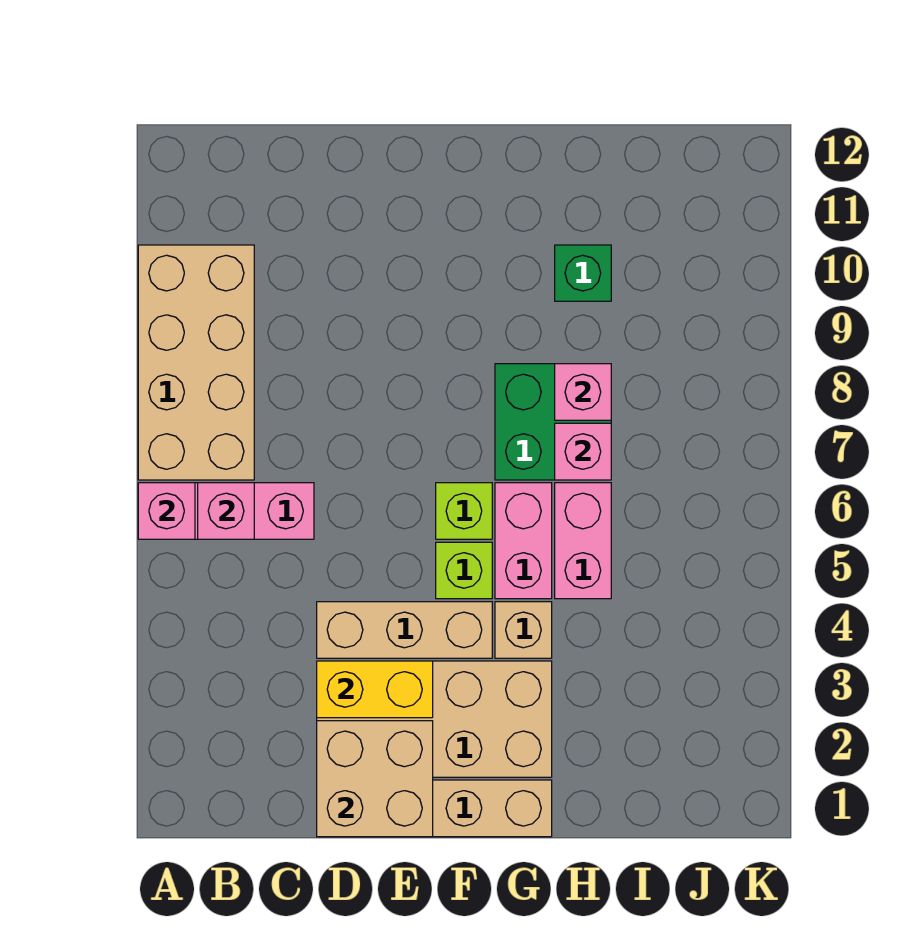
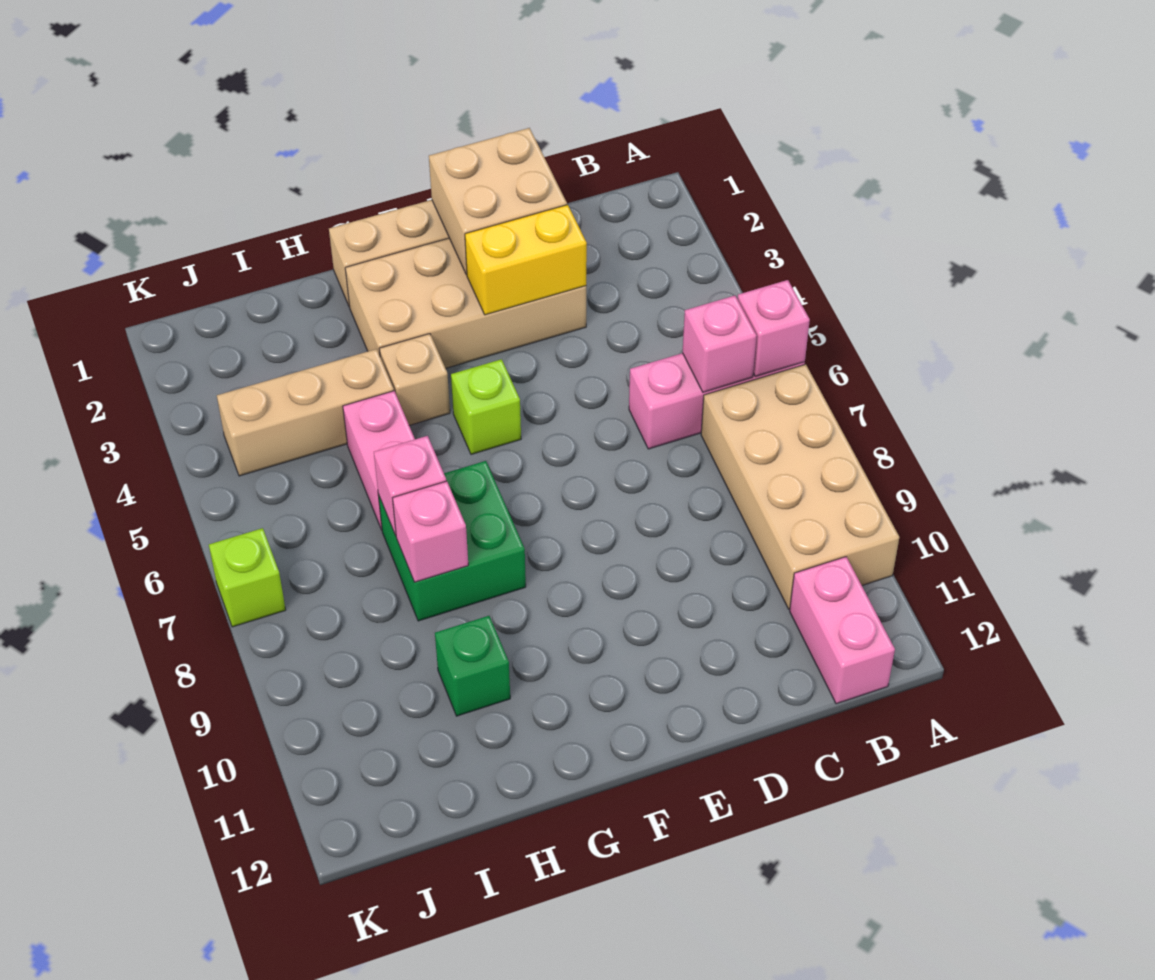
tan brick D4:F4 level 1 -> tan brick H4:J4 level 1
lime brick F6 level 1 -> lime brick K7 level 1
pink brick G5:G6 level 1 -> pink brick B11:B12 level 1

